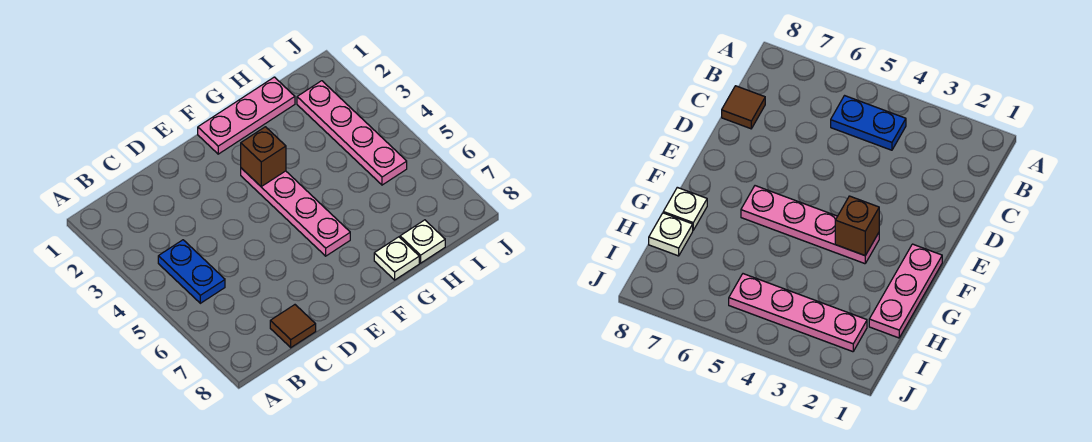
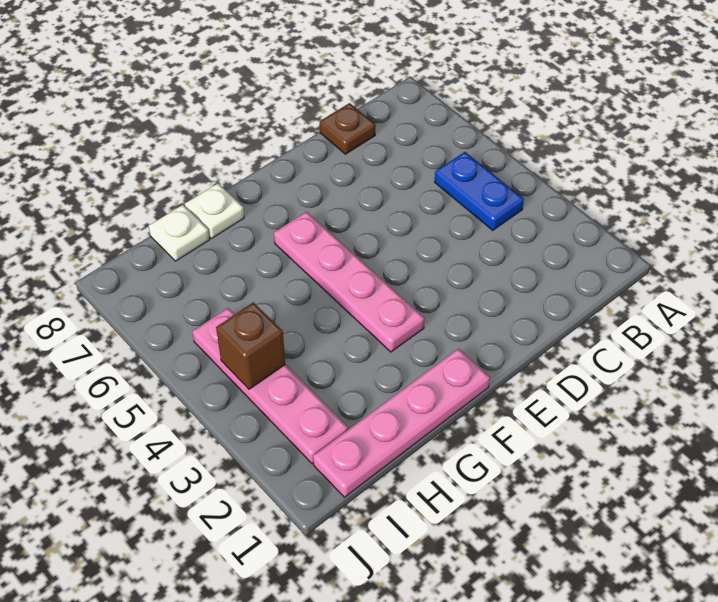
brown tile C8 level 1 -> brown plate C8 level 1
pink plate F1:H1 level 1 -> pink plate F1:I1 level 1
brown brick F3 level 2 -> brown brick I4 level 2

